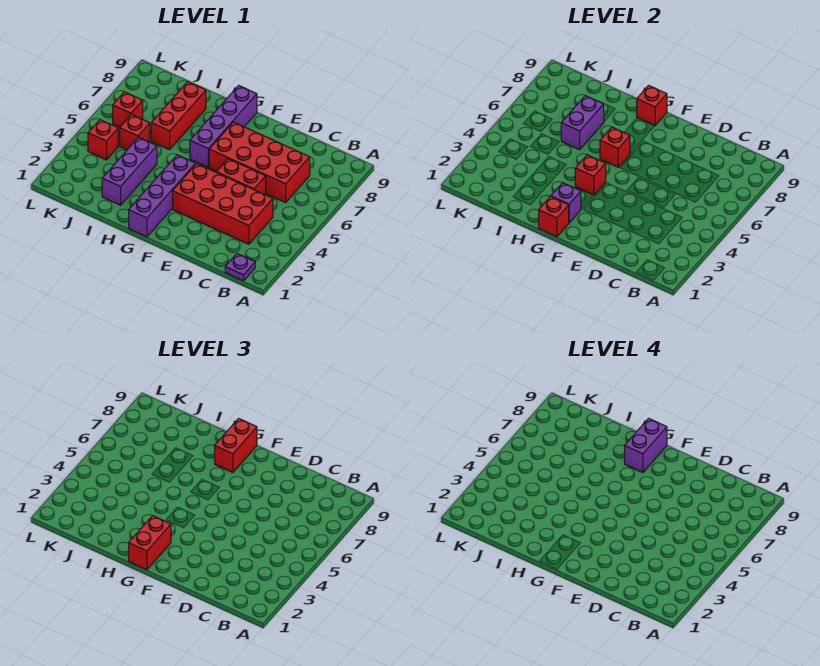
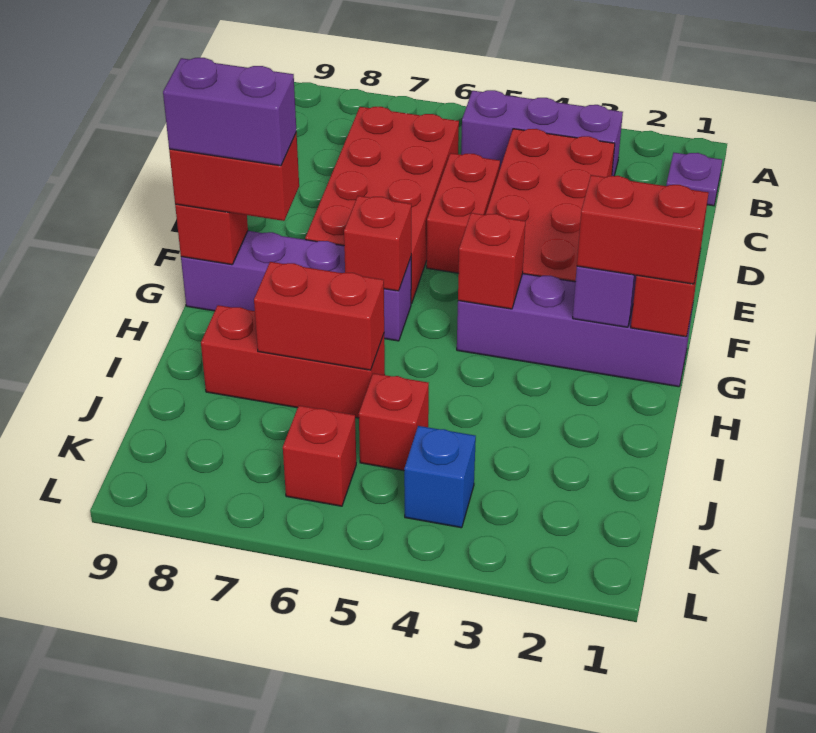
purple brick I2:I4 level 1 -> purple brick B3:B5 level 1
purple brick I6:I7 level 2 -> red brick I6:I7 level 2
red brick K4 level 1 -> blue brick K4 level 1

